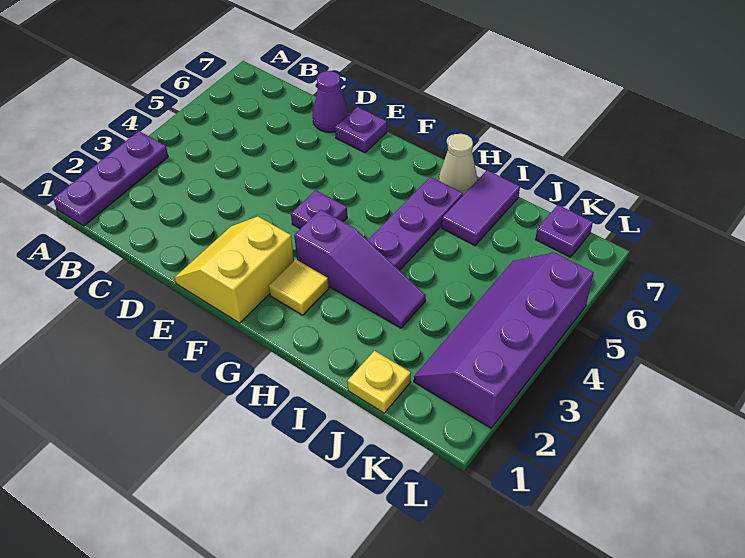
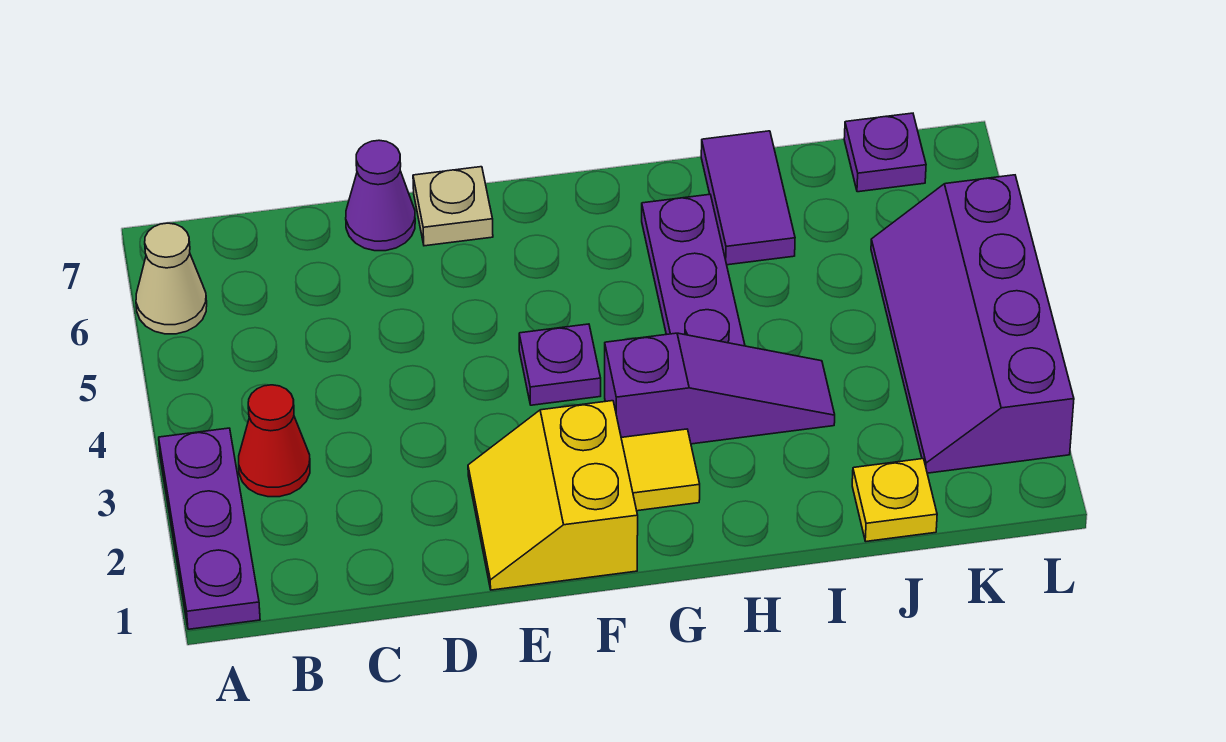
none -> red cone B3 level 1
purple plate E7 level 1 -> tan plate E7 level 1
tan cone H7 level 1 -> tan cone A6 level 1

